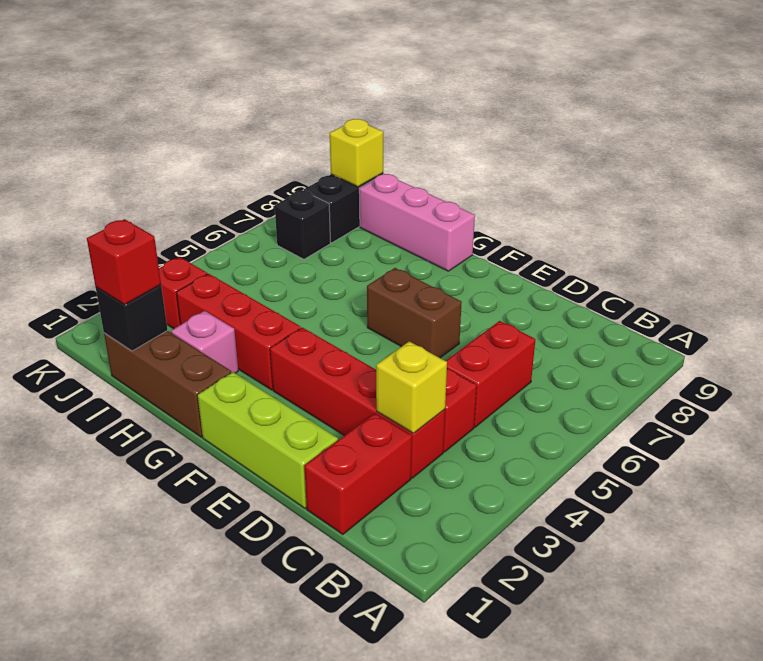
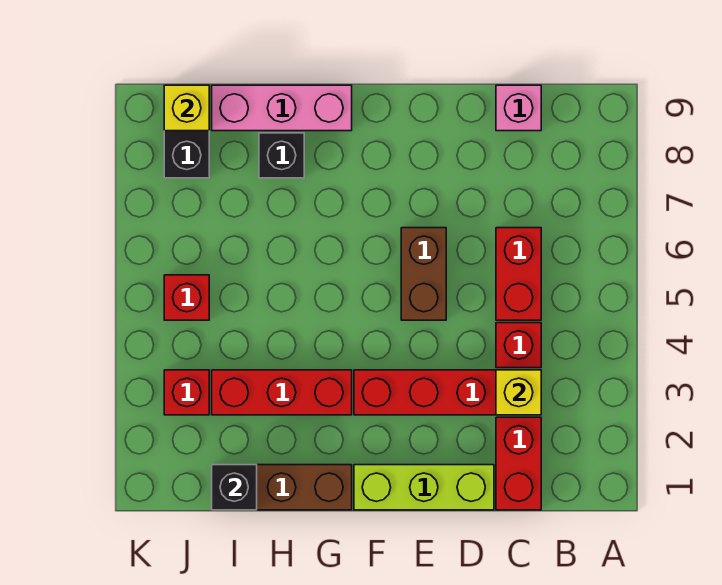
brown brick E6:F6 level 1 -> brown brick E5:E6 level 1
pink brick H2 level 1 -> pink brick C9 level 1
red brick I1 level 3 -> red brick J5 level 1
black brick J7 level 1 -> black brick H8 level 1

